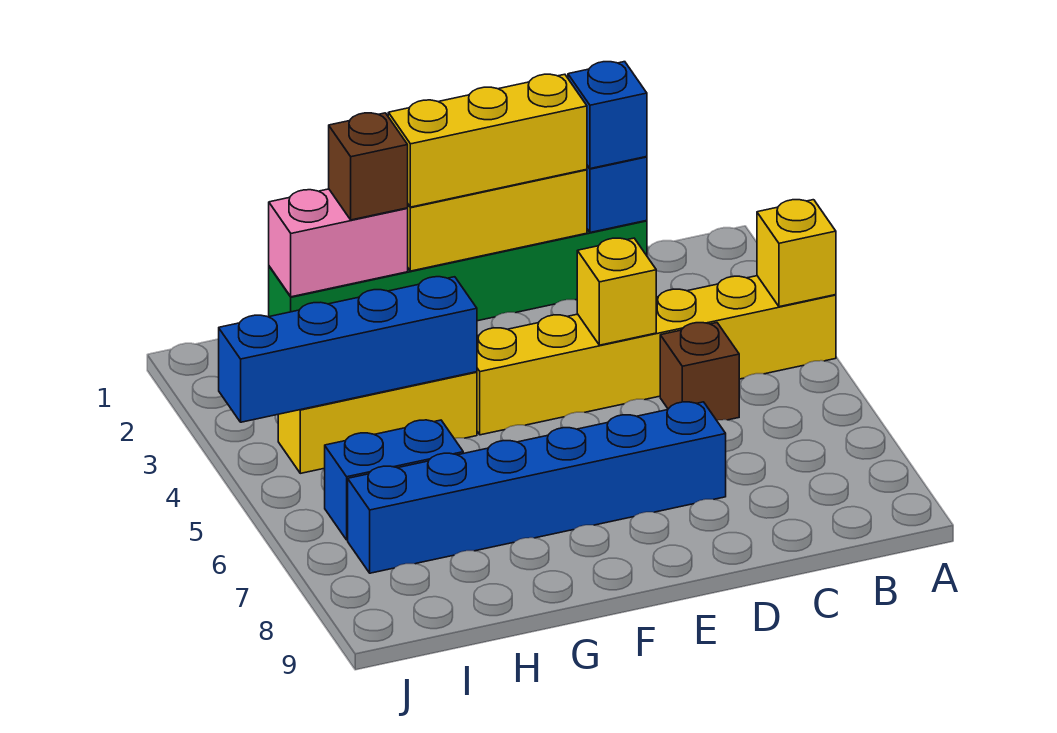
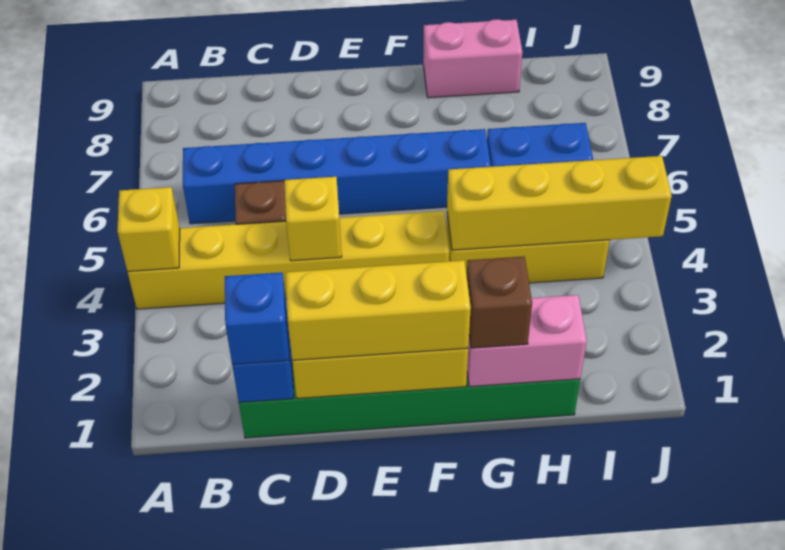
blue brick D7:I7 level 1 -> blue brick B6:G6 level 1
blue brick G4:J4 level 2 -> yellow brick G4:J4 level 2
none -> pink brick G9:H9 level 1

